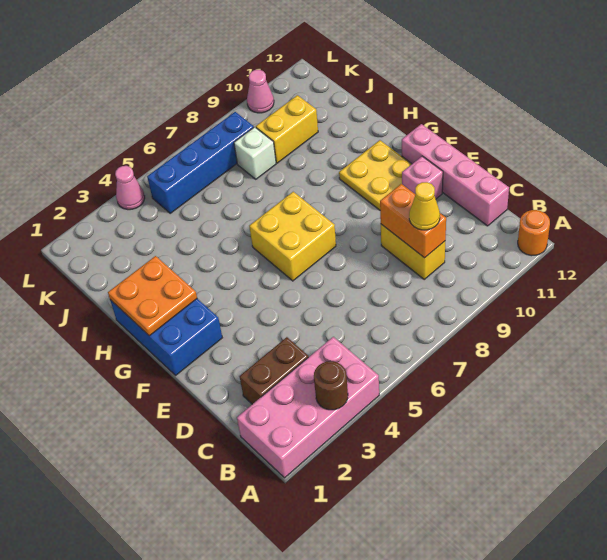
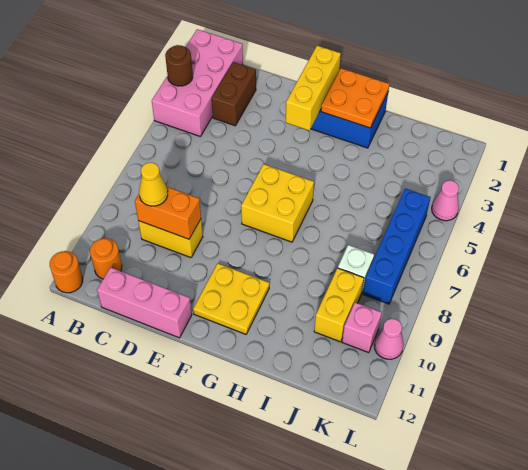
none -> orange round brick B11 level 1
pink brick C12:F12 level 1 -> pink brick C12:E12 level 1
pink brick E11 level 1 -> pink brick K10 level 1
none -> yellow brick F1:F3 level 2

